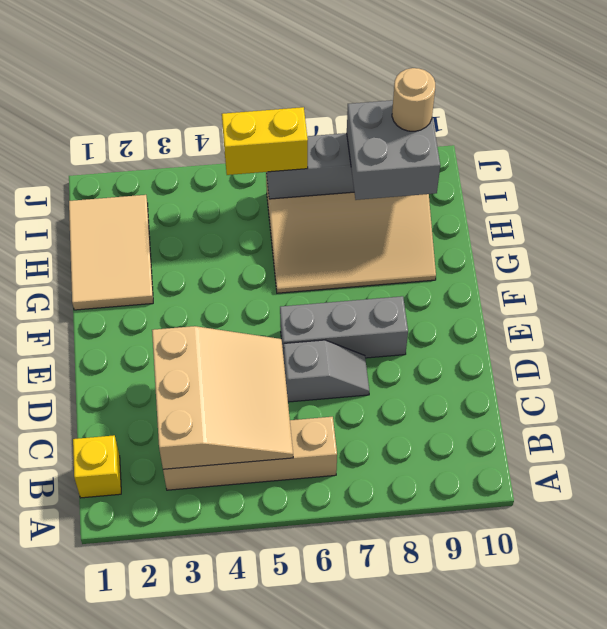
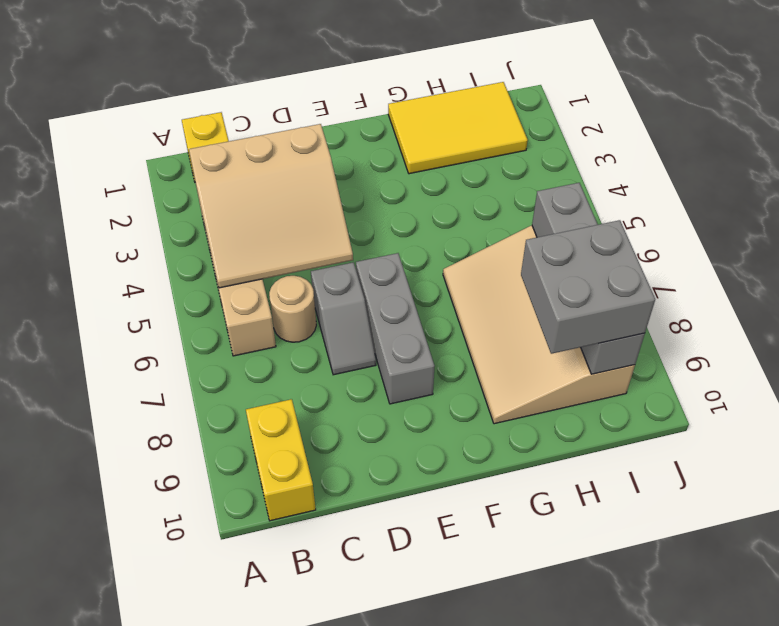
tan tile G1:I2 level 1 -> yellow tile G1:I2 level 1
yellow brick I5:I6 level 3 -> yellow brick B9:B10 level 1
tan round brick I9 level 4 -> tan round brick C6 level 1

